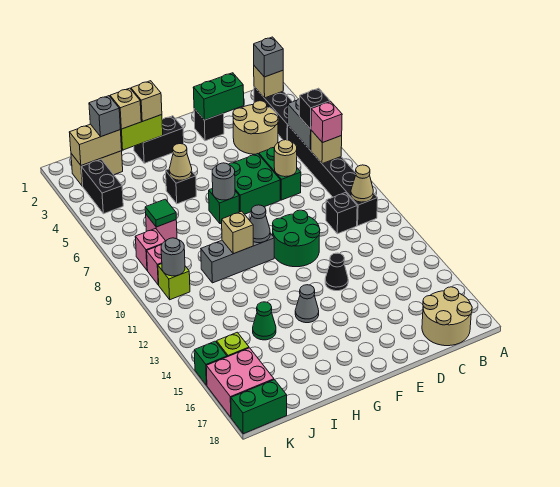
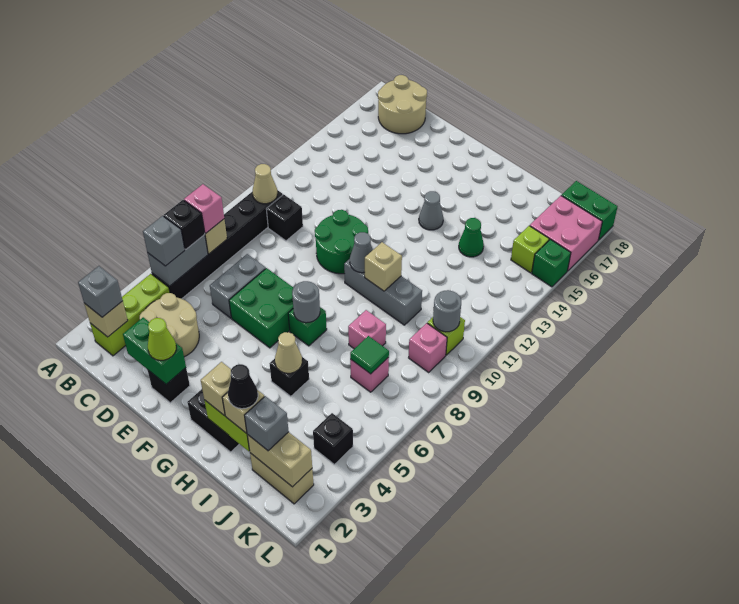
black brick B2:B4 level 1 -> lime brick B2:B4 level 1
none -> grey brick B5 level 3
green brick D6:D7 level 1 -> grey brick D6:D7 level 1
tan round brick D7 level 2 -> none
none -> lime cone E2 level 3
black cone E13 level 1 -> black cone I2 level 4
black brick K3:K4 level 1 -> black brick K4 level 1
pink brick K8 level 1 -> pink brick I8 level 1

